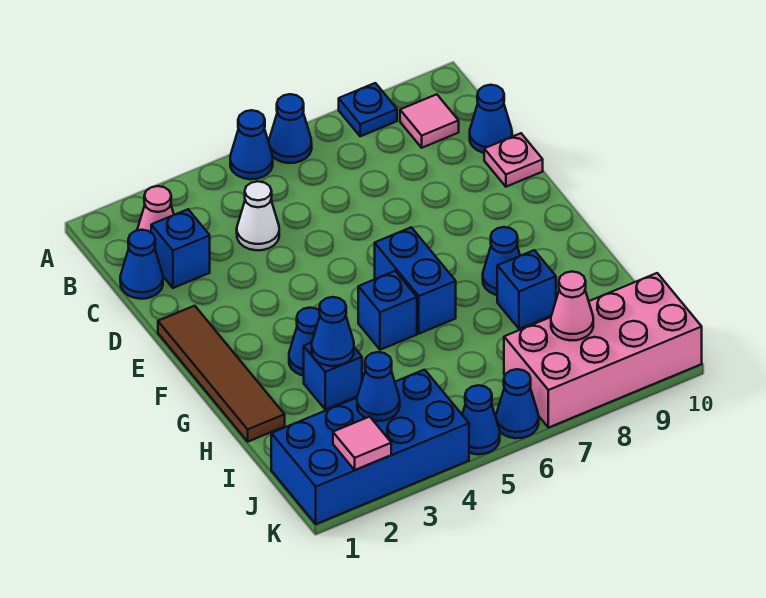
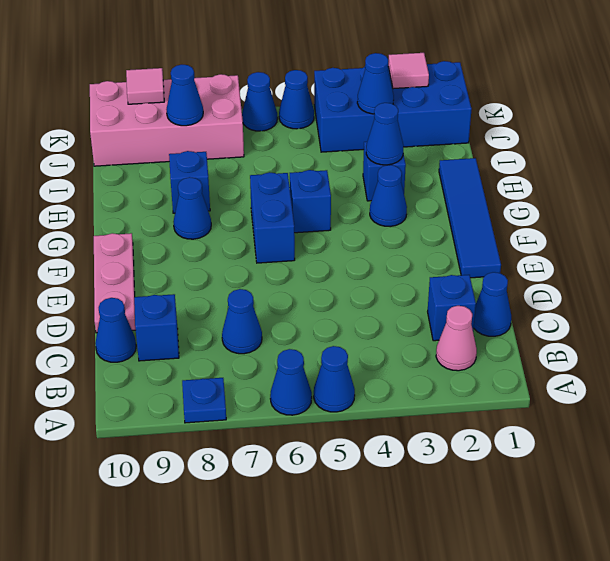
pink tile B9 level 1 -> pink tile K9 level 2
white cone C4 level 1 -> none
none -> blue cone C7 level 1
none -> blue brick C9 level 1
pink plate D10 level 1 -> pink plate D10:F10 level 1
brown tile E1:H1 level 1 -> blue tile E1:H1 level 1
pink cone J8 level 2 -> blue cone J8 level 2

